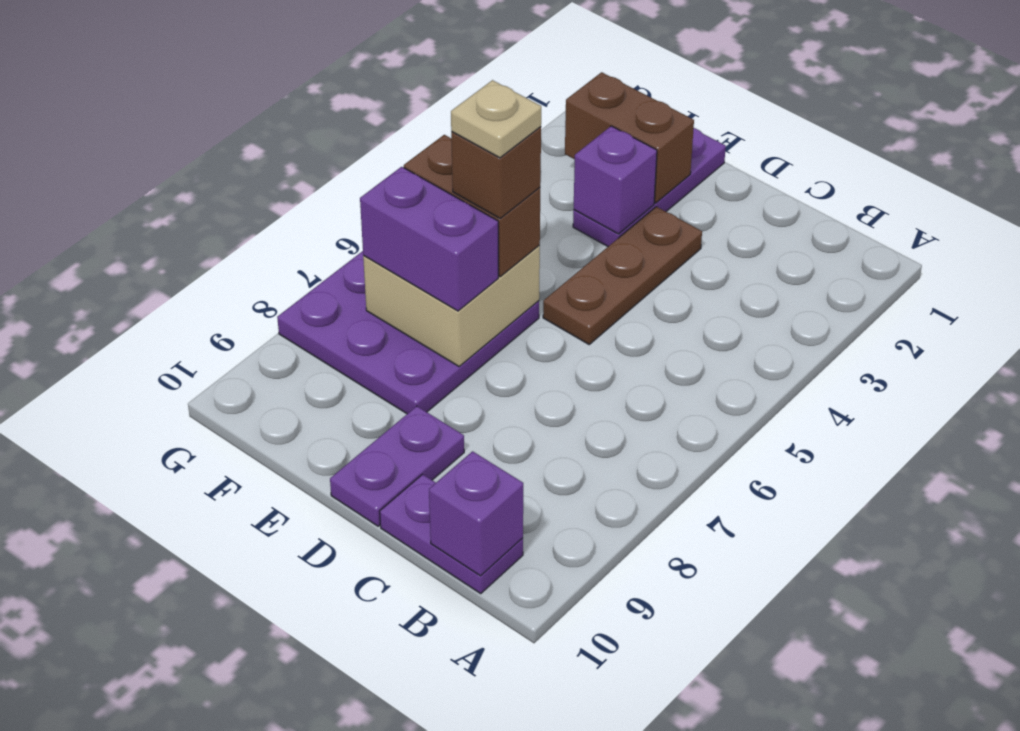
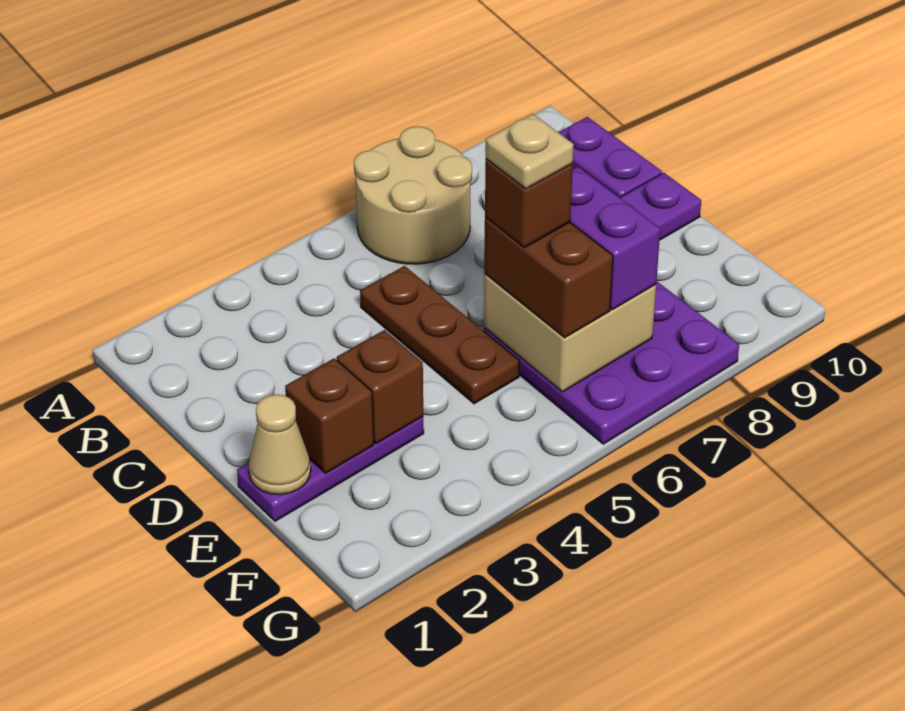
none -> tan round brick A6:B7 level 1
purple brick B10 level 2 -> none
brown plate D3:D5 level 1 -> brown plate C5:E5 level 1
none -> tan cone E1 level 2
brown brick E2:F2 level 2 -> brown brick E2 level 2
purple brick E3 level 2 -> brown brick E3 level 2

